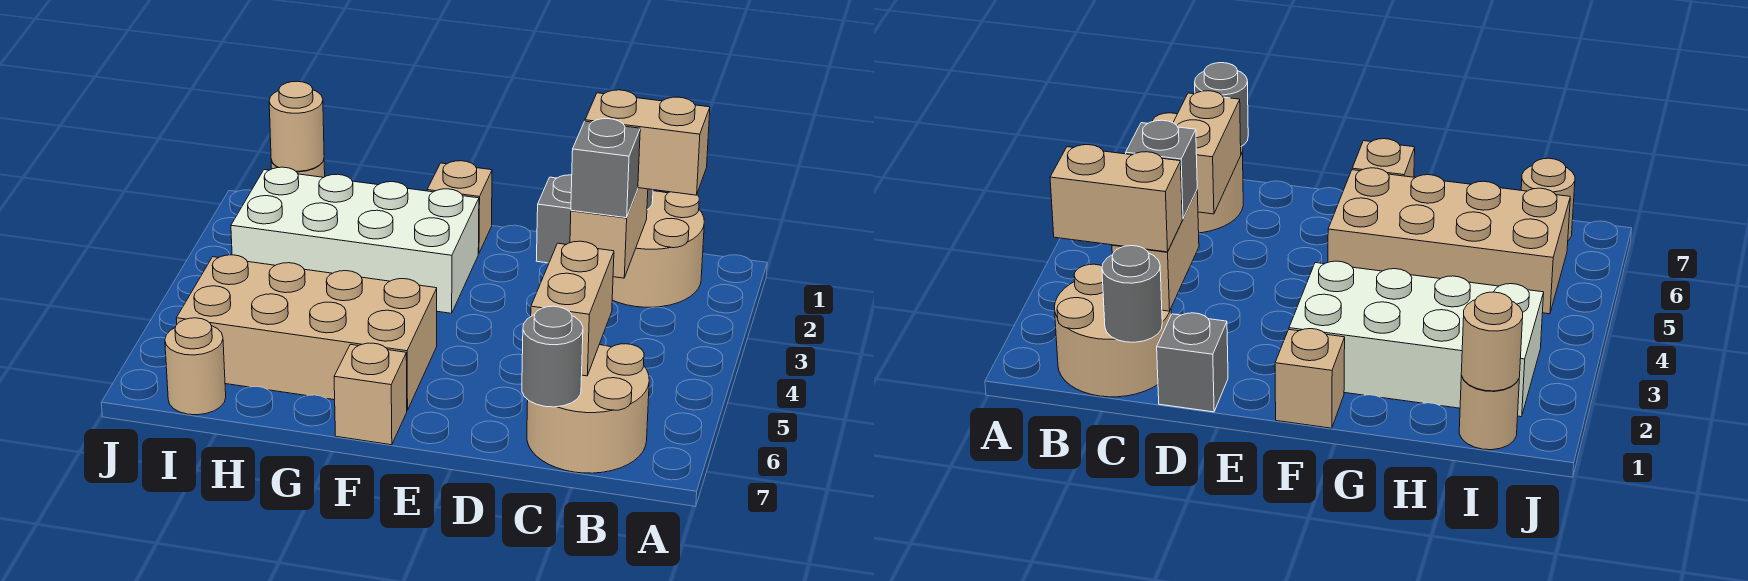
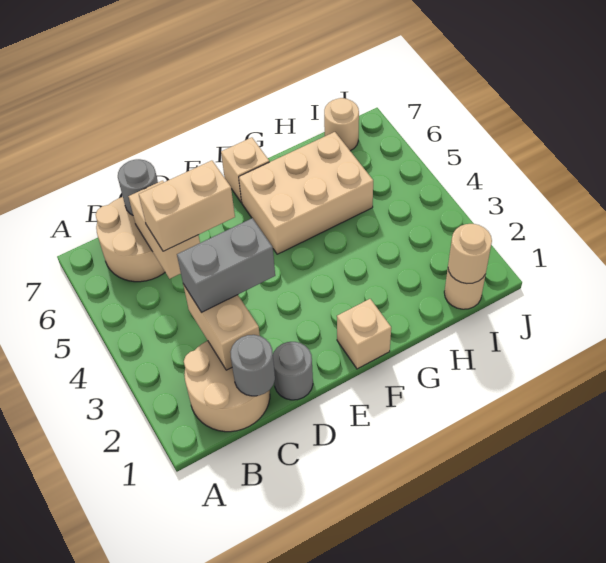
tan brick B2:C2 level 3 -> tan brick C5:D5 level 3
grey brick C3 level 3 -> grey brick C3:D3 level 3
grey brick D1 level 1 -> grey round brick D1 level 1
white brick F2:I3 level 1 -> none
tan brick F5:I6 level 1 -> tan brick F5:H6 level 1

